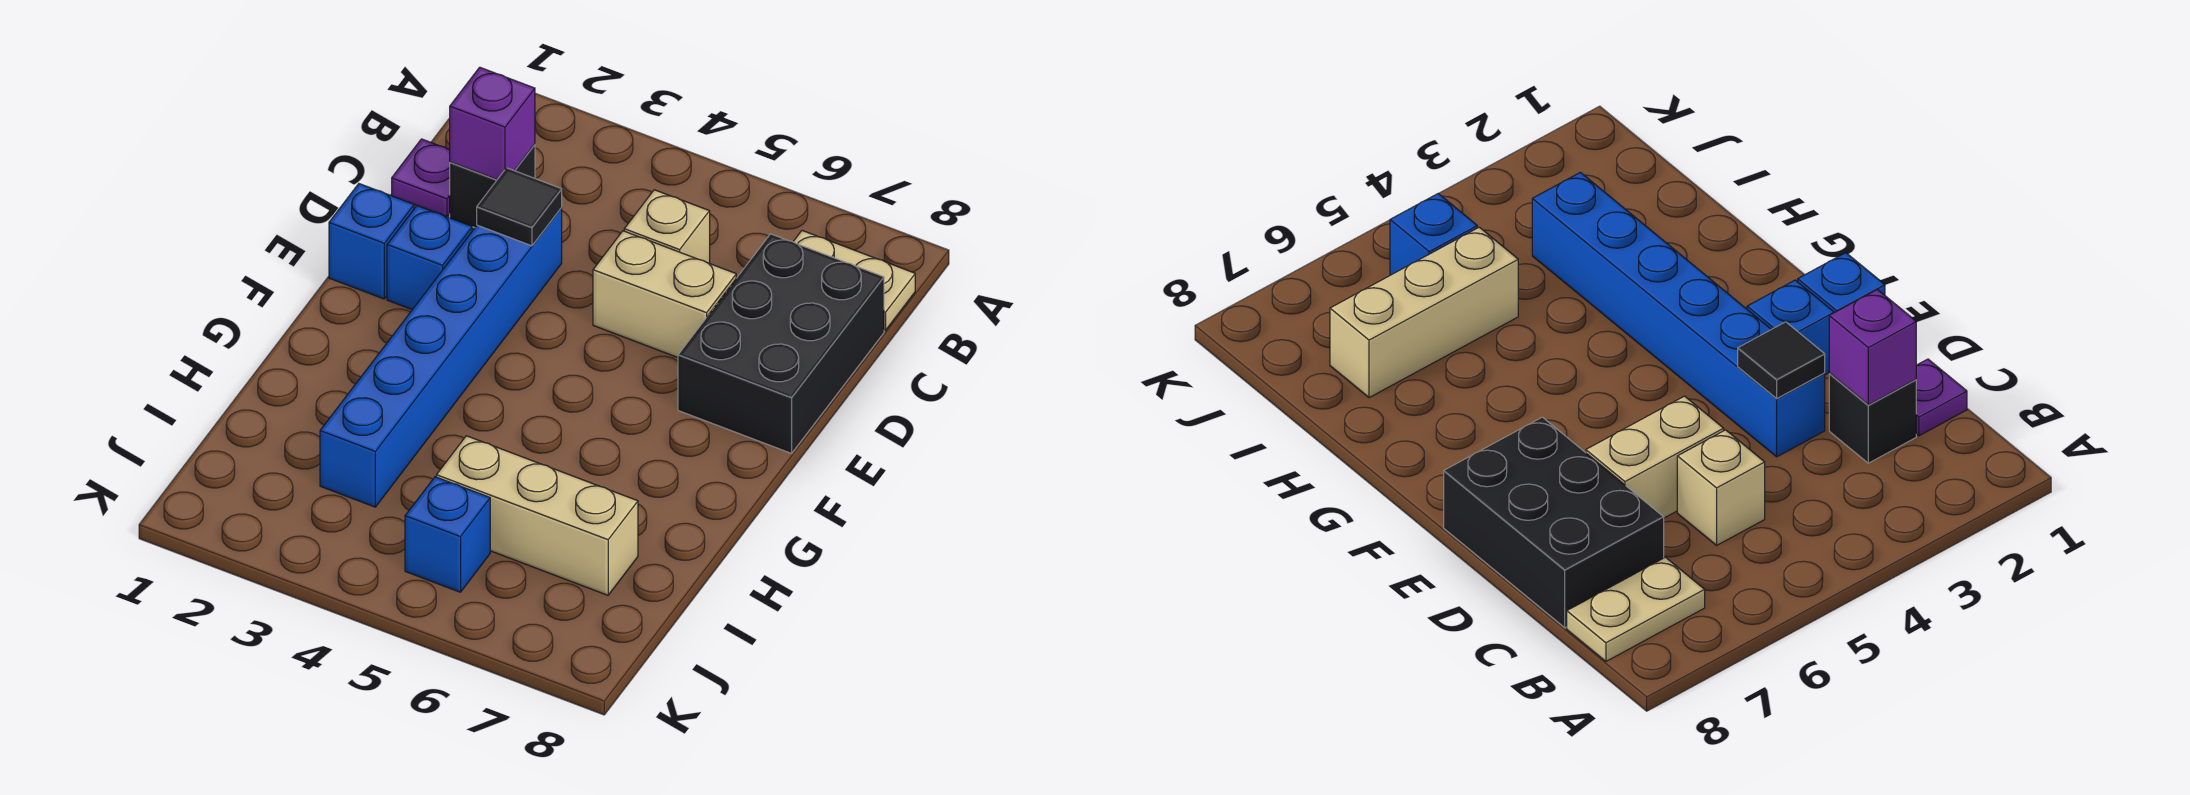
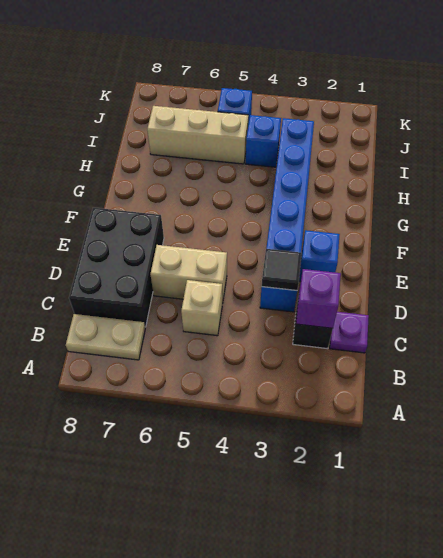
blue brick E1 level 1 -> blue brick I4 level 1

